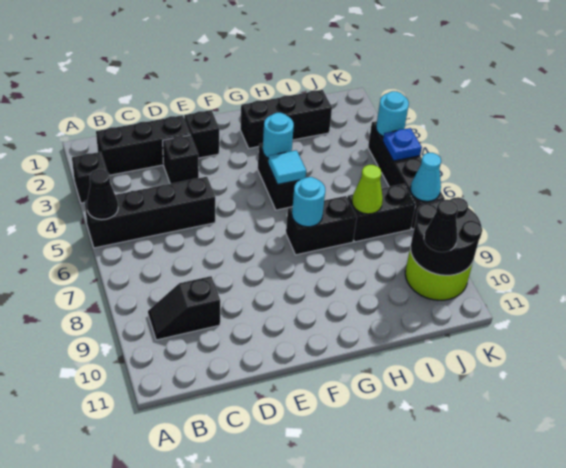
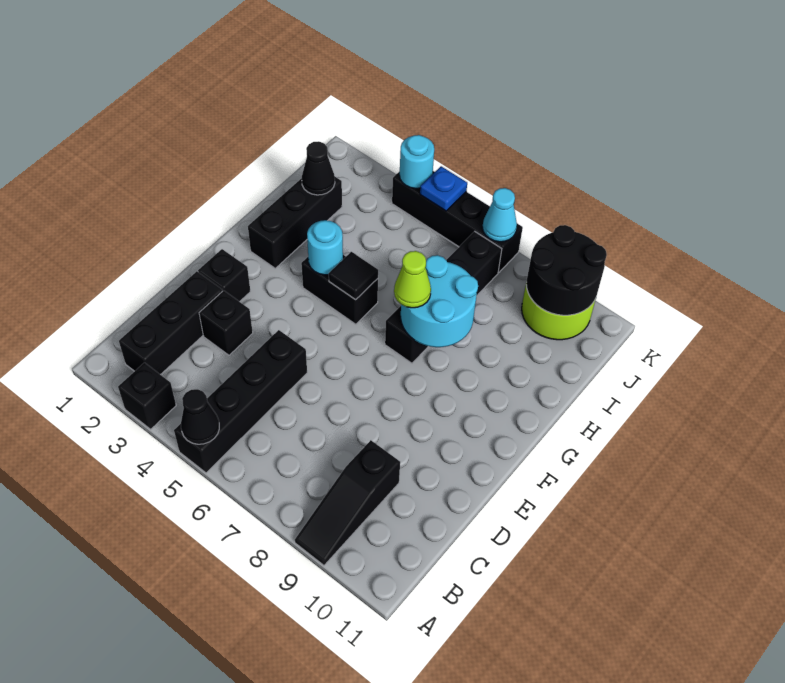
black slope B9:C9 level 1 top C -> black slope A9:C9 level 1 top C
cyan tile G5 level 2 -> black tile G5 level 2
cyan round brick G7 level 2 -> cyan round brick G7:H8 level 2
lime cone I7 level 2 -> lime cone G7 level 3
black cone J10 level 3 -> black cone I2 level 2

